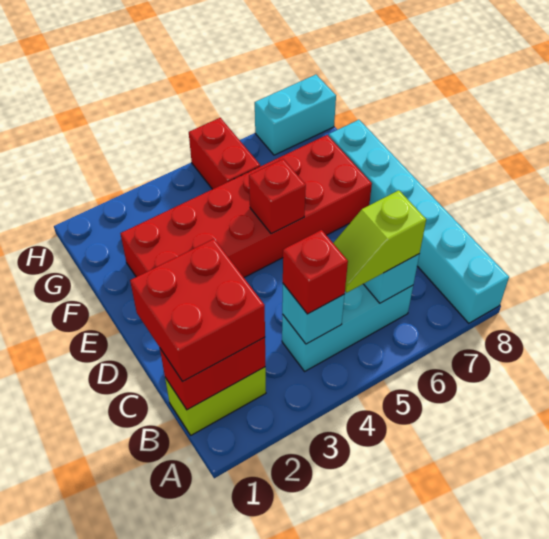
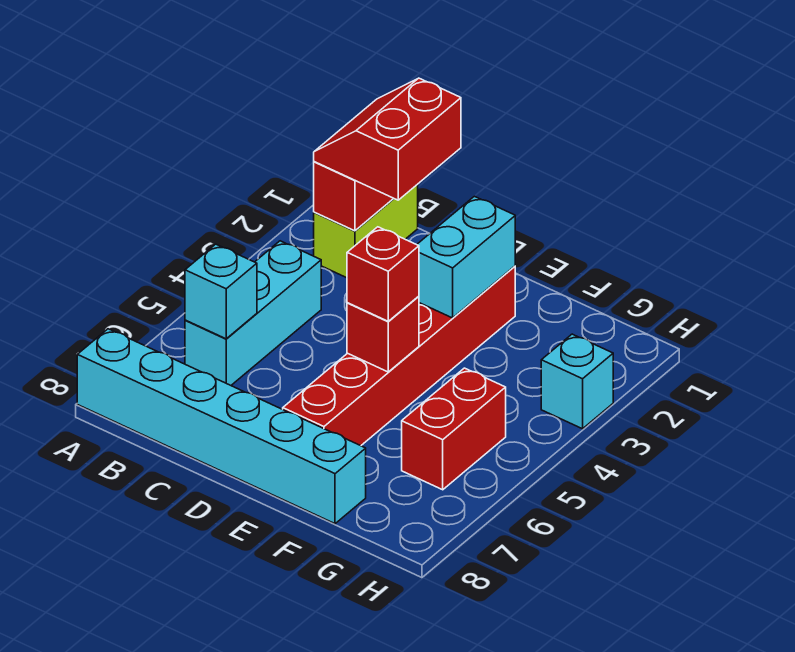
red brick B1:C2 level 3 -> red slope B1:C2 level 3 top C
cyan brick B4 level 2 -> cyan brick H3 level 1
red brick B4 level 3 -> red brick E5 level 3
lime slope B5:B6 level 3 top 6 -> none
red brick E2:F7 level 1 -> red brick E2:E7 level 1
red brick G5:H5 level 1 -> red brick G5:G6 level 1
cyan brick H7:H8 level 1 -> cyan brick E2:E3 level 2

